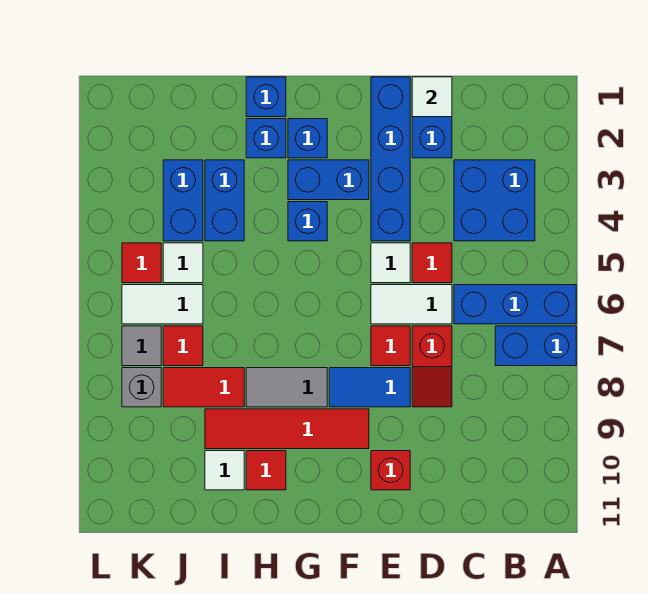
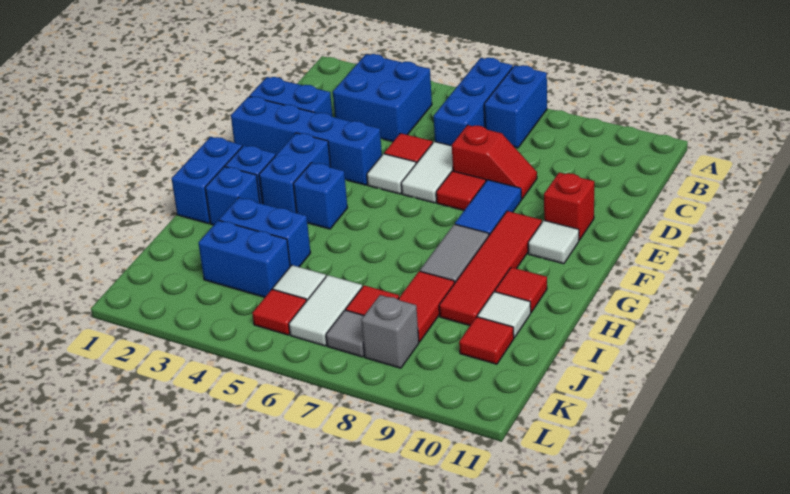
white tile D1 level 2 -> white tile F10 level 1
blue brick H1 level 1 -> blue brick G1:H1 level 1
none -> red tile J10 level 1

